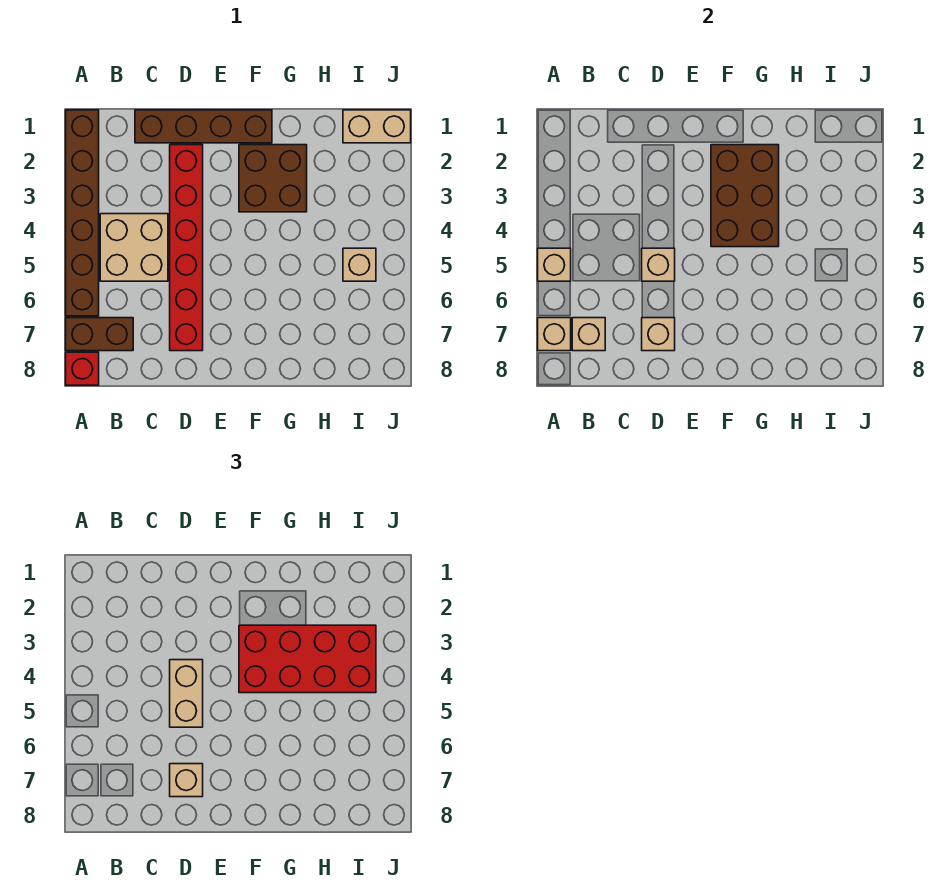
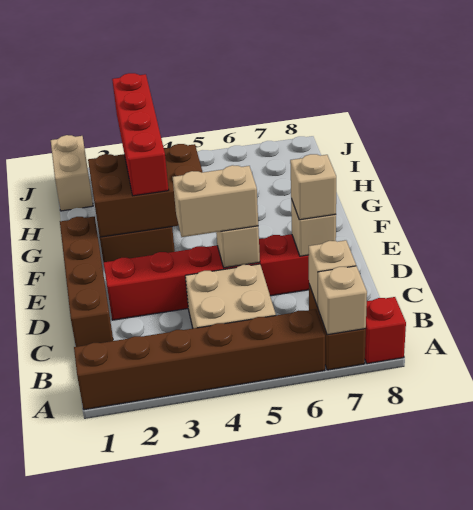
tan brick A5 level 2 -> none
red brick F3:I4 level 3 -> red brick F3:I3 level 3
tan brick I5 level 1 -> none

